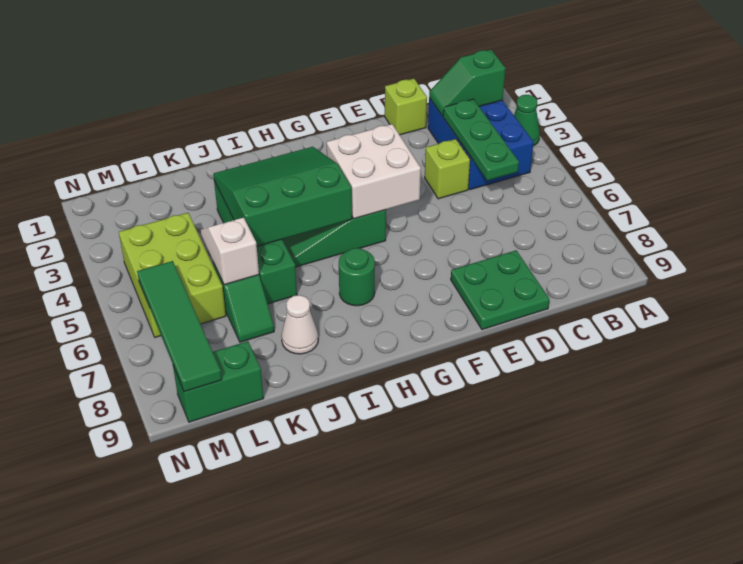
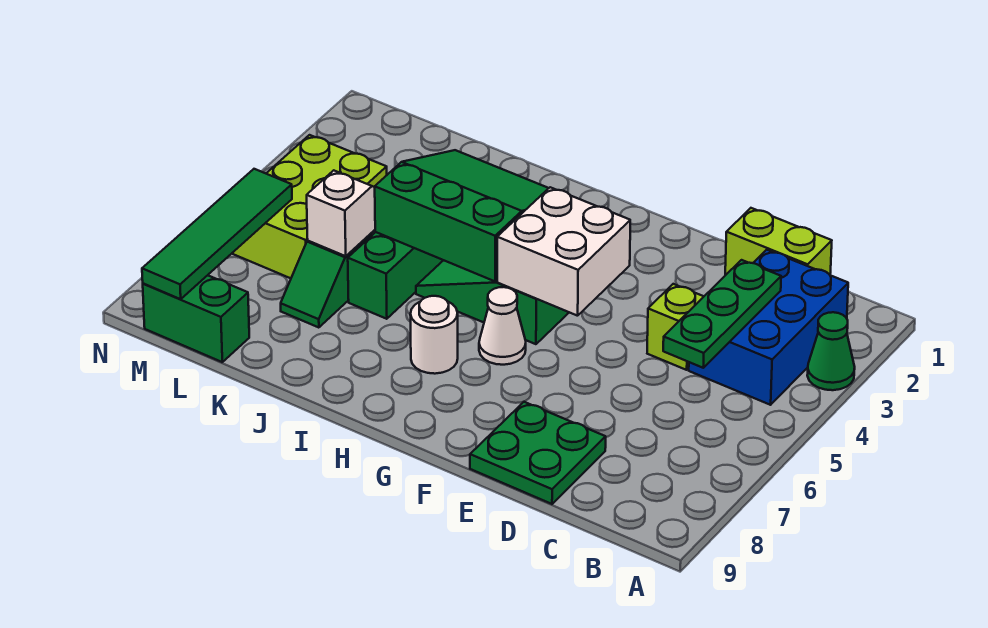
green slope B2:C2 level 2 top B -> none
lime brick D1 level 1 -> lime brick C1:D1 level 1
green round brick H7 level 1 -> white round brick H7 level 1
white cone J8 level 1 -> white cone G6 level 1

